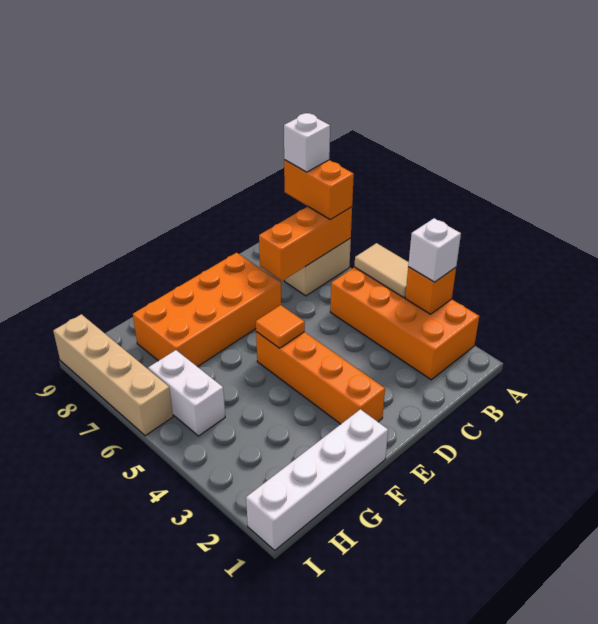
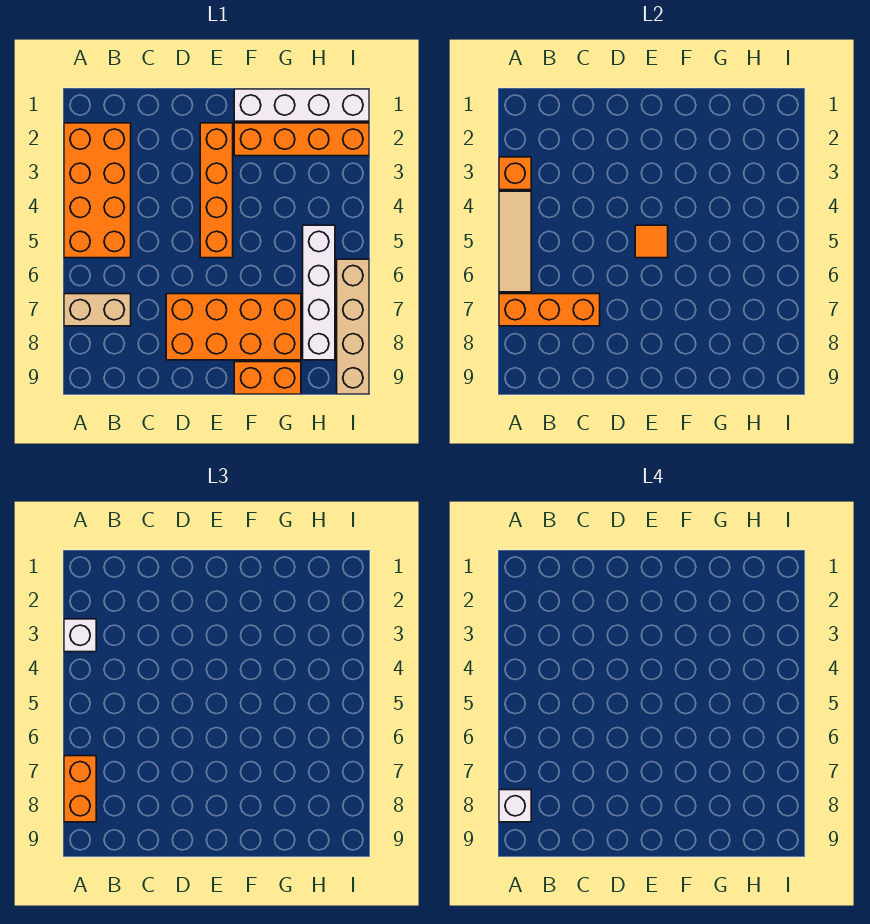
tan tile A4:A5 level 2 -> tan tile A4:A6 level 2
none -> orange brick F2:I2 level 1
none -> orange brick F9:G9 level 1
white brick H5:H6 level 1 -> white brick H5:H8 level 1

